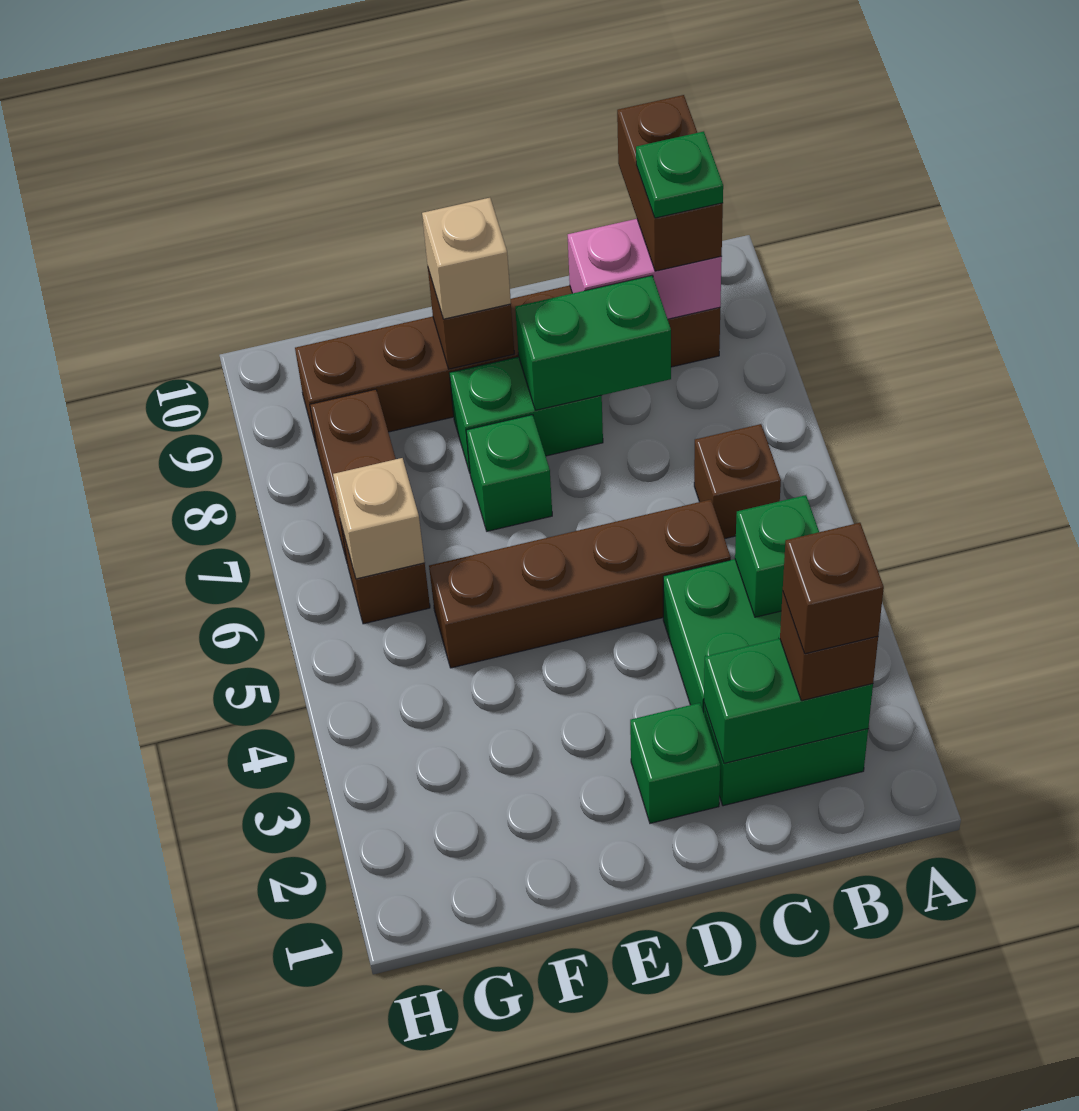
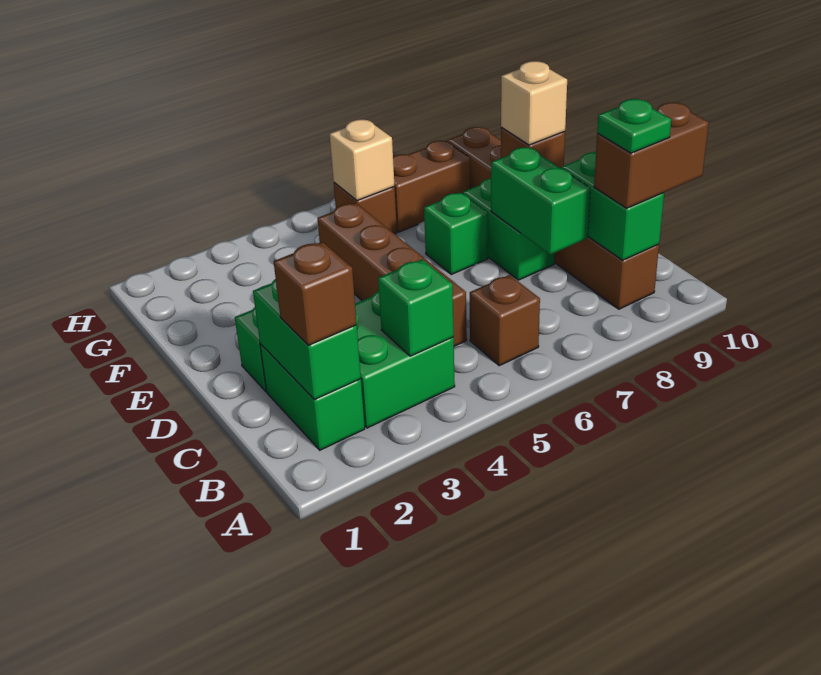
brown brick B2 level 4 -> none
pink brick B9:C9 level 2 -> green brick B9:C9 level 2

